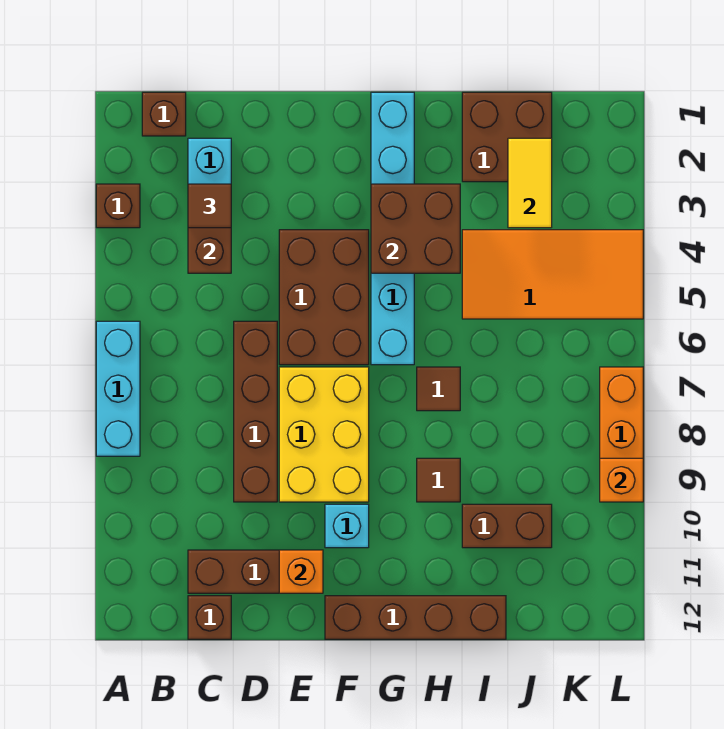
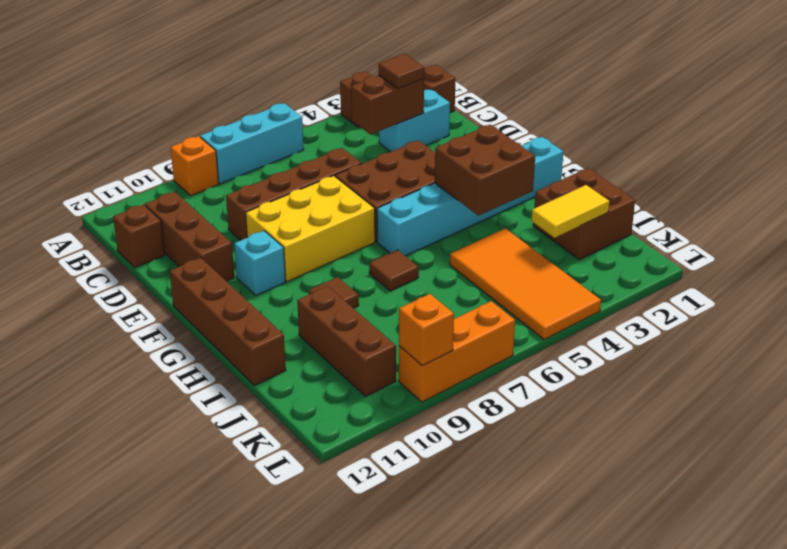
orange brick E11 level 2 -> orange brick A9 level 1
brown brick I10:J10 level 1 -> brown brick I10:K10 level 1

